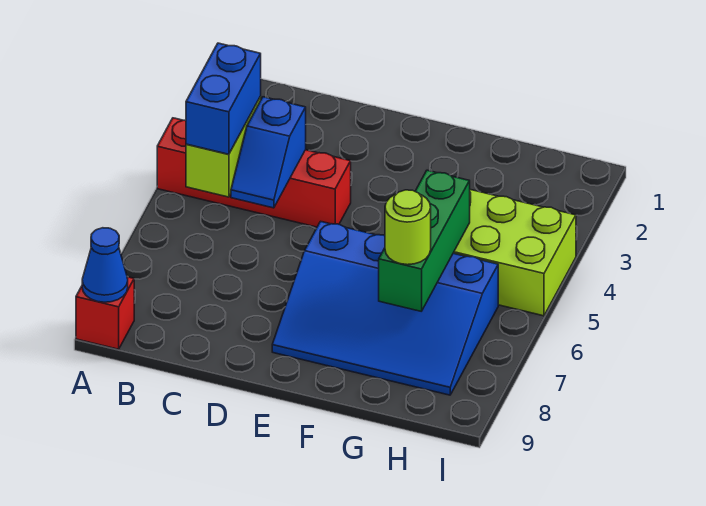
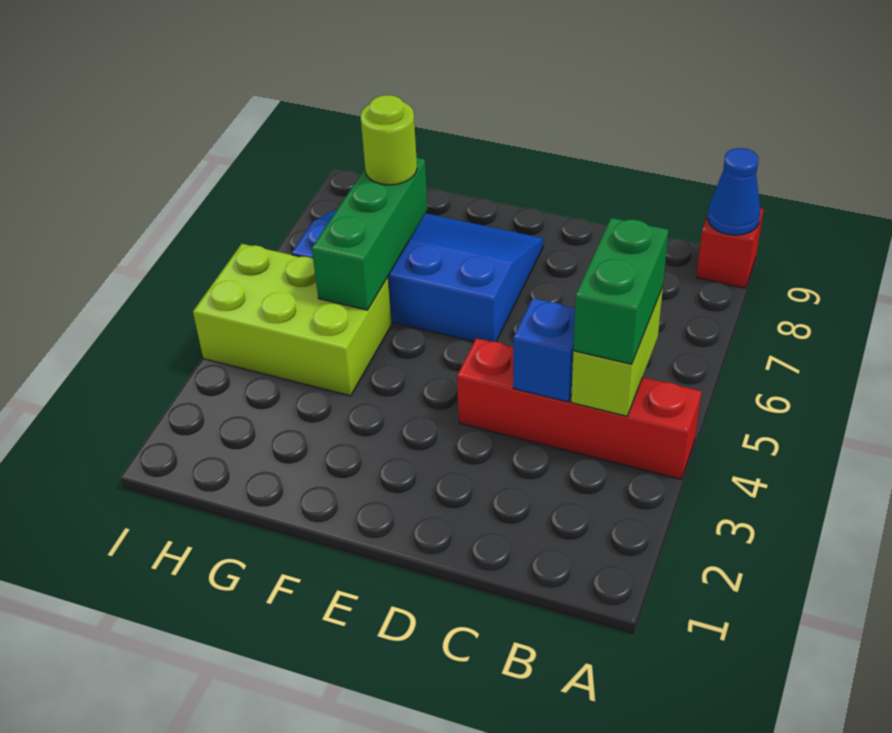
blue brick B4:B5 level 3 -> green brick B4:B5 level 3

